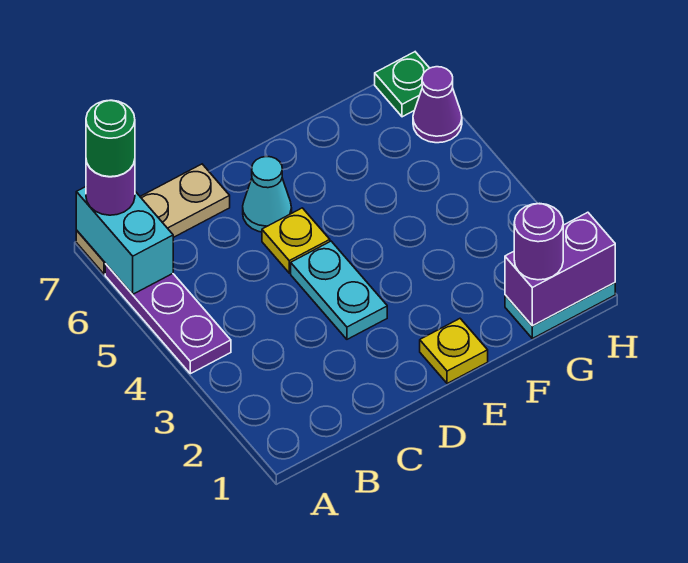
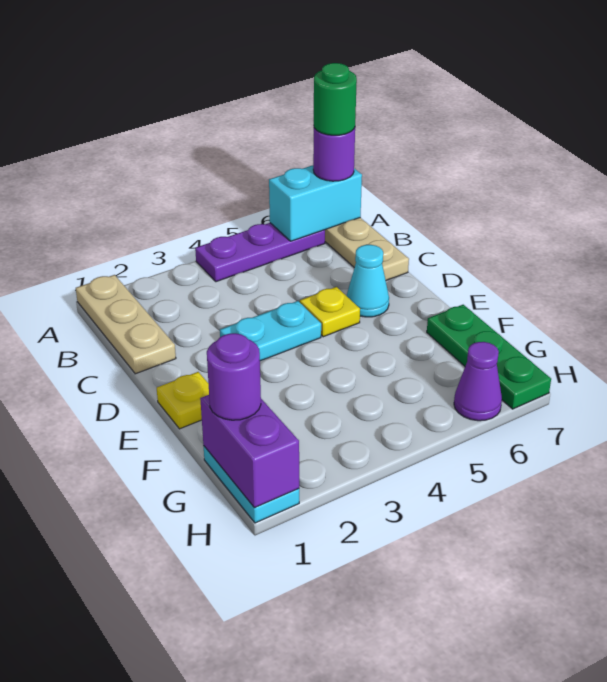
none -> tan plate A1:C1 level 1
green plate H7 level 1 -> green plate F7:H7 level 1

